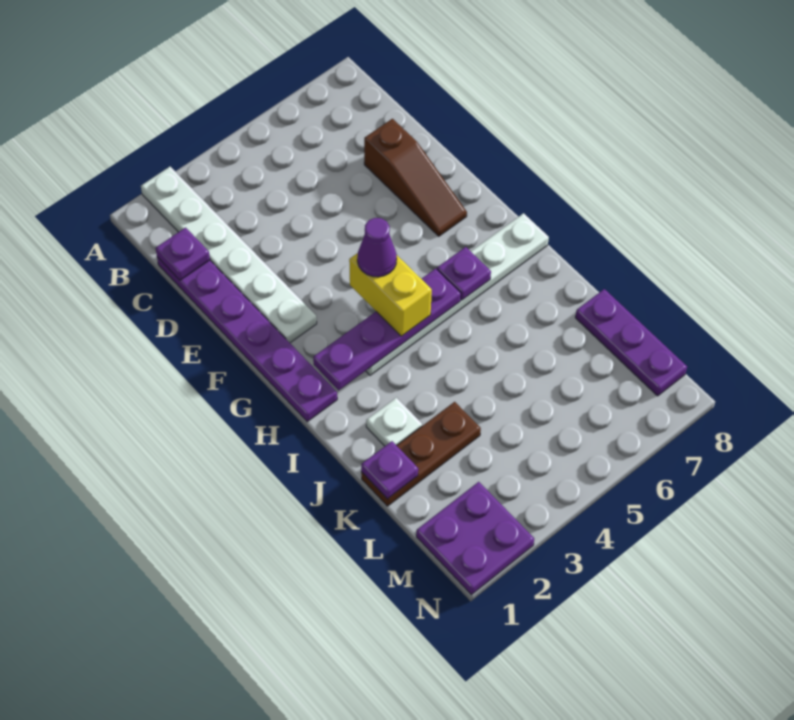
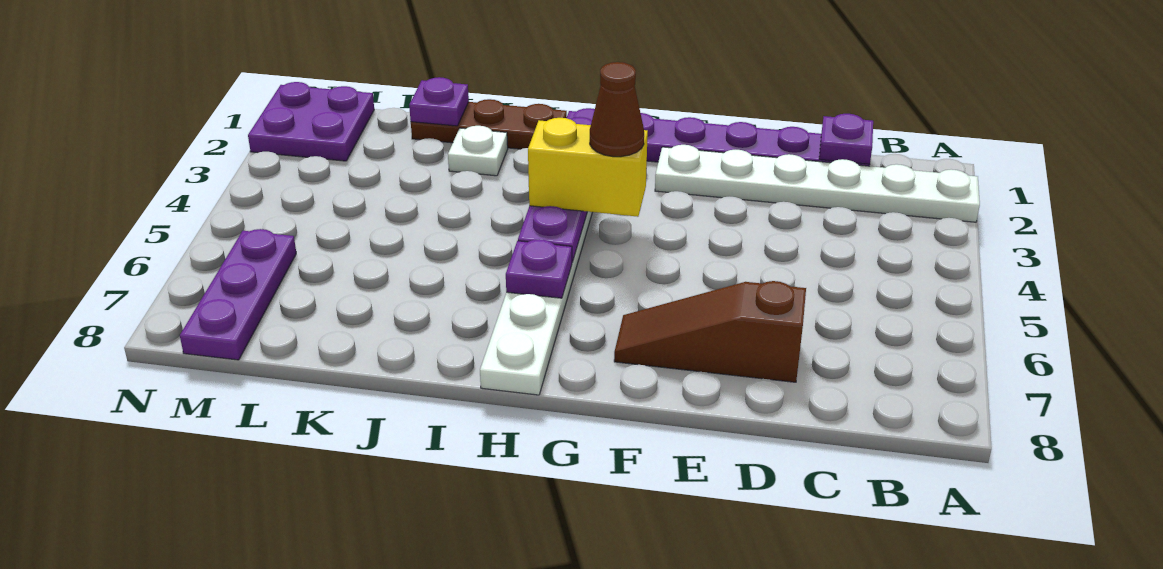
purple cone G4 level 4 -> brown cone G4 level 4
brown plate K1:K3 level 1 -> brown plate I1:K1 level 1
purple plate K8:M8 level 1 -> purple plate M6:M8 level 1

